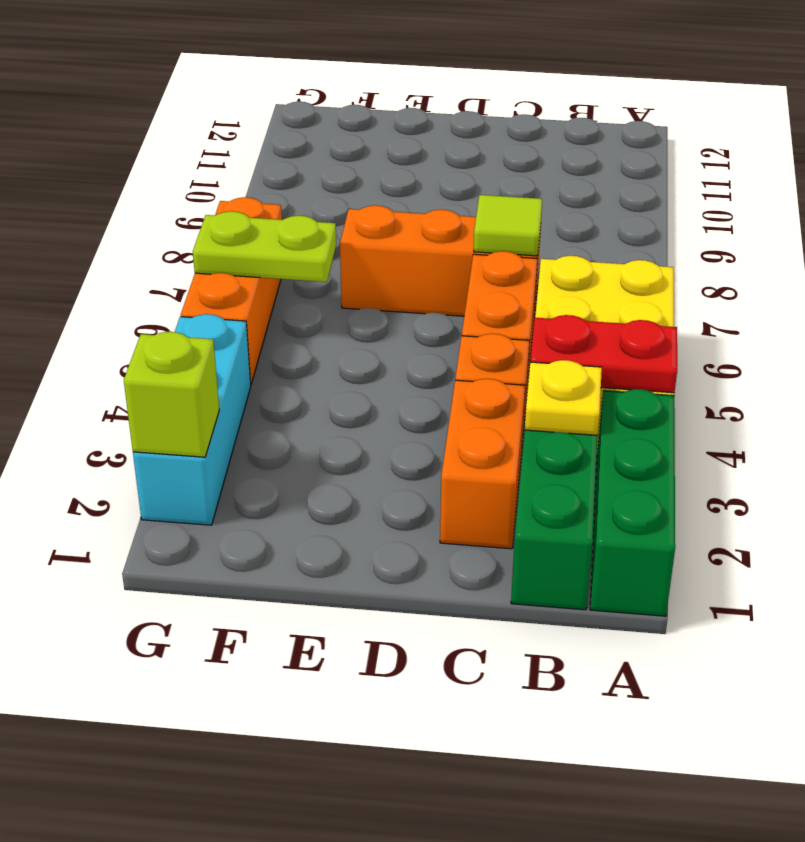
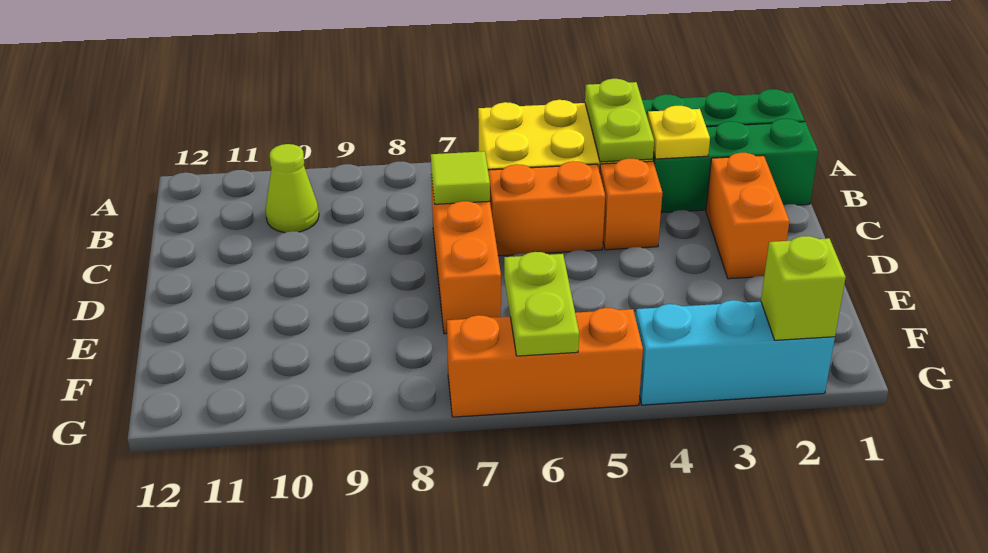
red plate A4:B4 level 2 -> lime plate A4:B4 level 2
none -> lime cone B10 level 1
orange brick C2:C3 level 1 -> orange brick C2:D2 level 1

